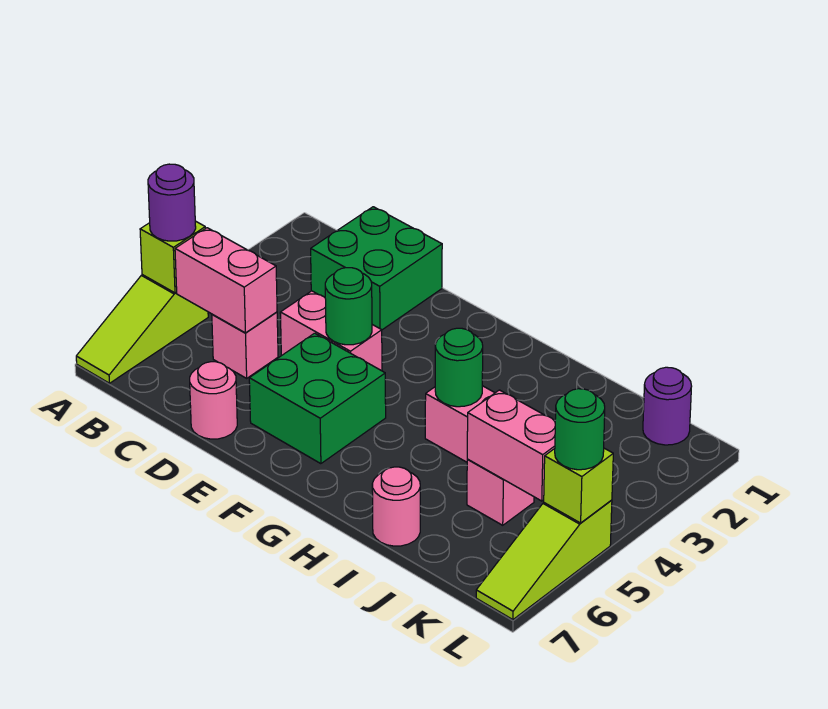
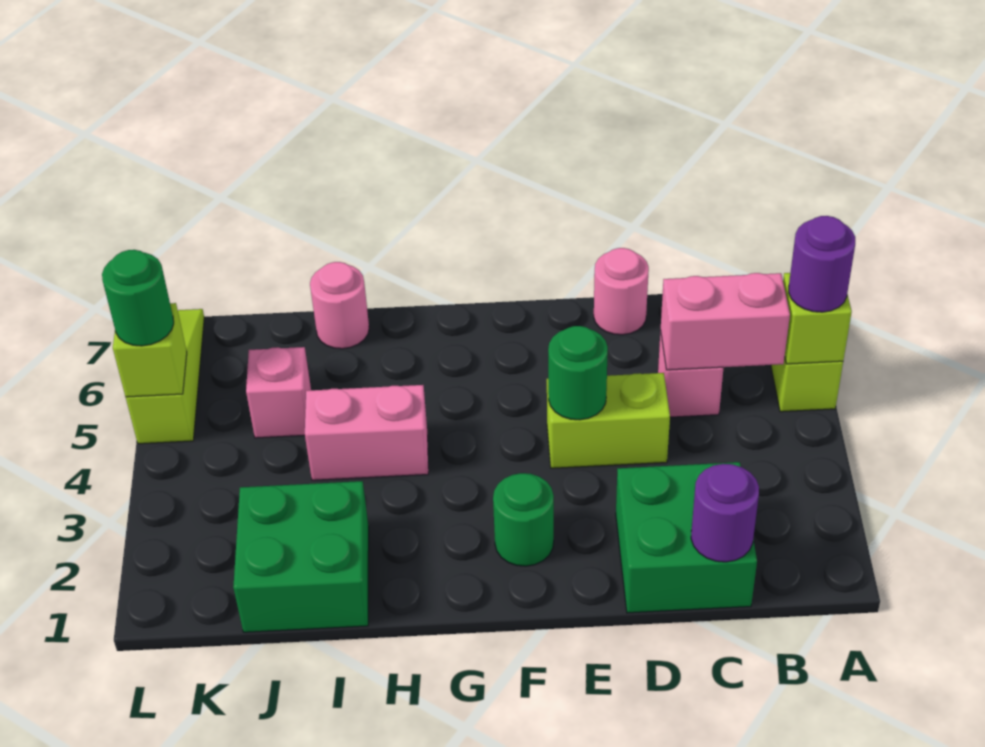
pink brick D4:E4 level 1 -> lime brick D4:E4 level 1
green brick E5:F6 level 1 -> green brick I1:J2 level 1
green round brick H4 level 2 -> green round brick F2 level 1
pink brick J5:K5 level 2 -> none
purple round brick K1 level 1 -> purple round brick C1 level 2

